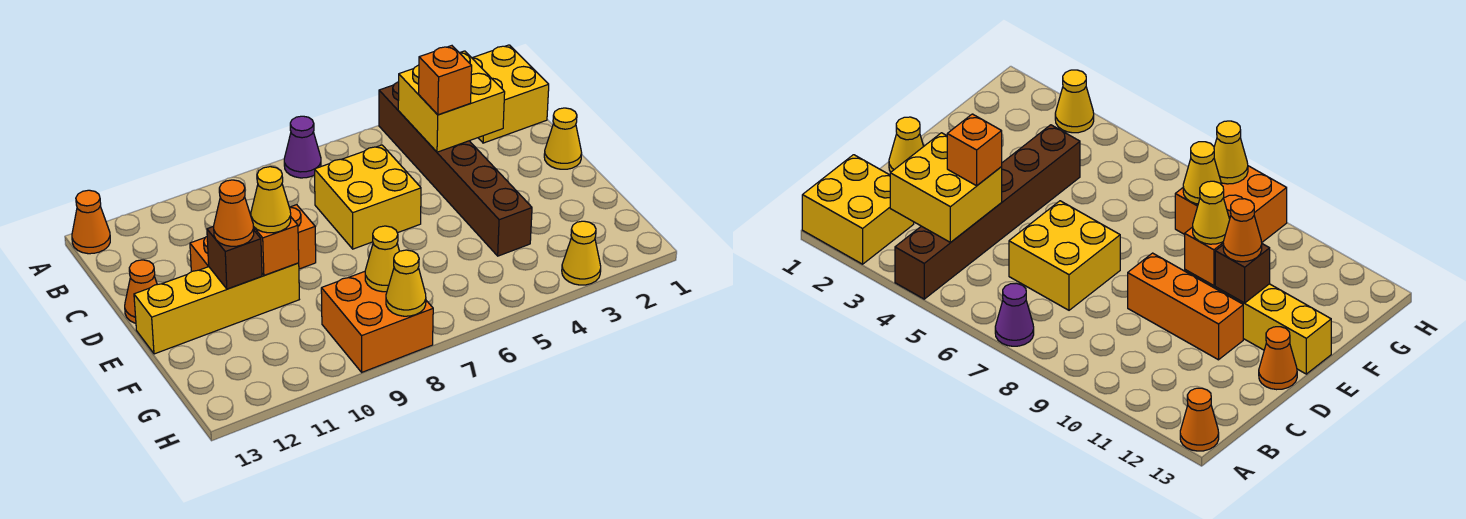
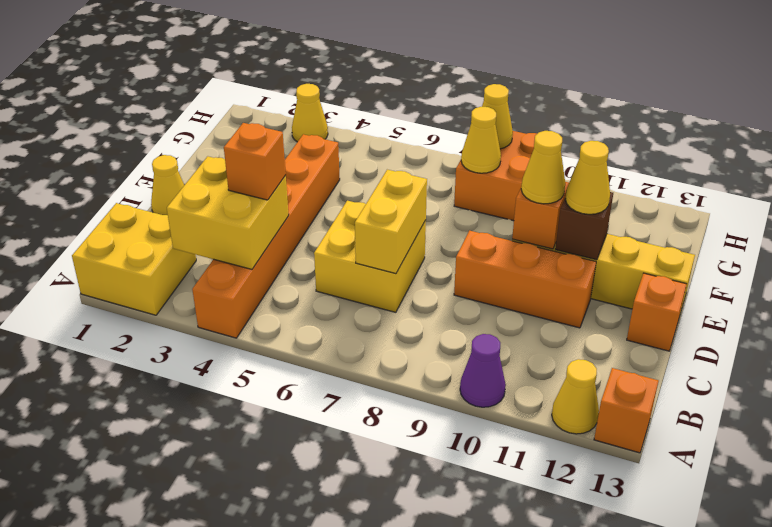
brown brick A4:F4 level 1 -> orange brick A4:F4 level 1
purple cone A7 level 1 -> purple cone A10 level 1
none -> yellow cone A12 level 1
orange cone A13 level 1 -> orange brick A13 level 1
none -> yellow brick C7:D7 level 2
orange cone D13 level 1 -> orange brick D13 level 1
orange cone E11 level 3 -> yellow cone E11 level 3

